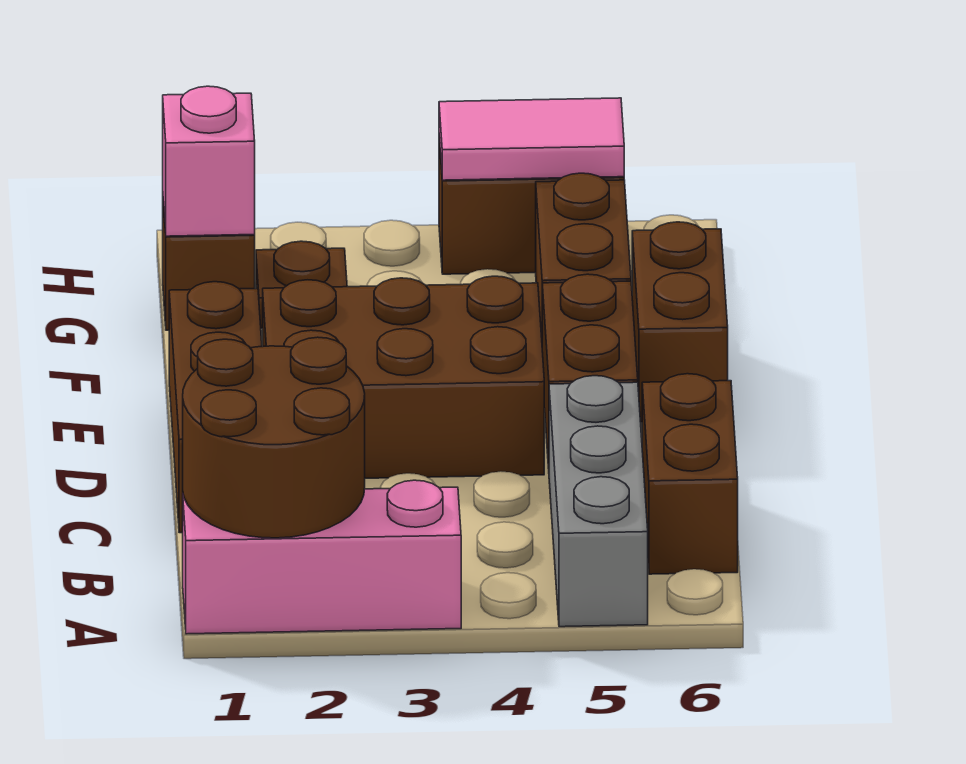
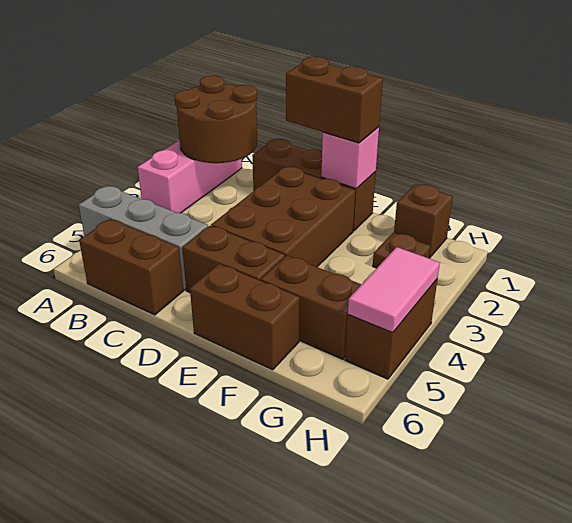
none -> brown brick D1:E1 level 3
pink brick G1 level 2 -> pink brick E1 level 2

